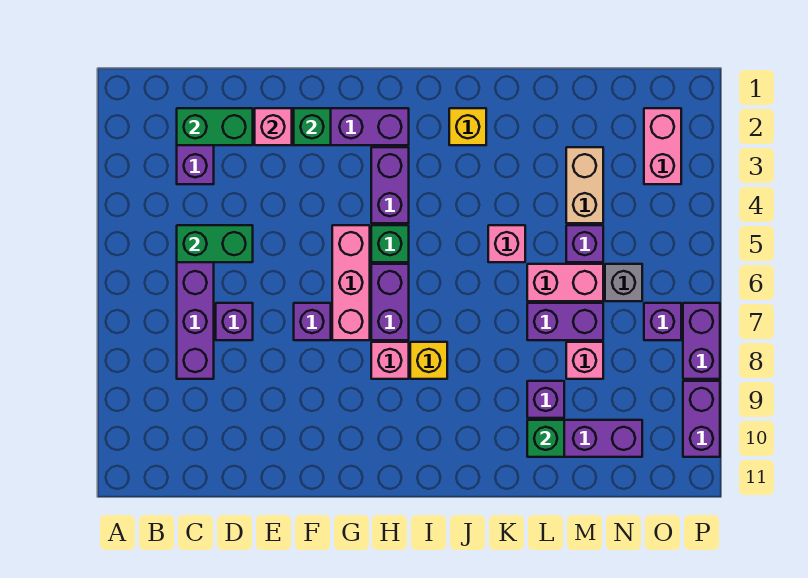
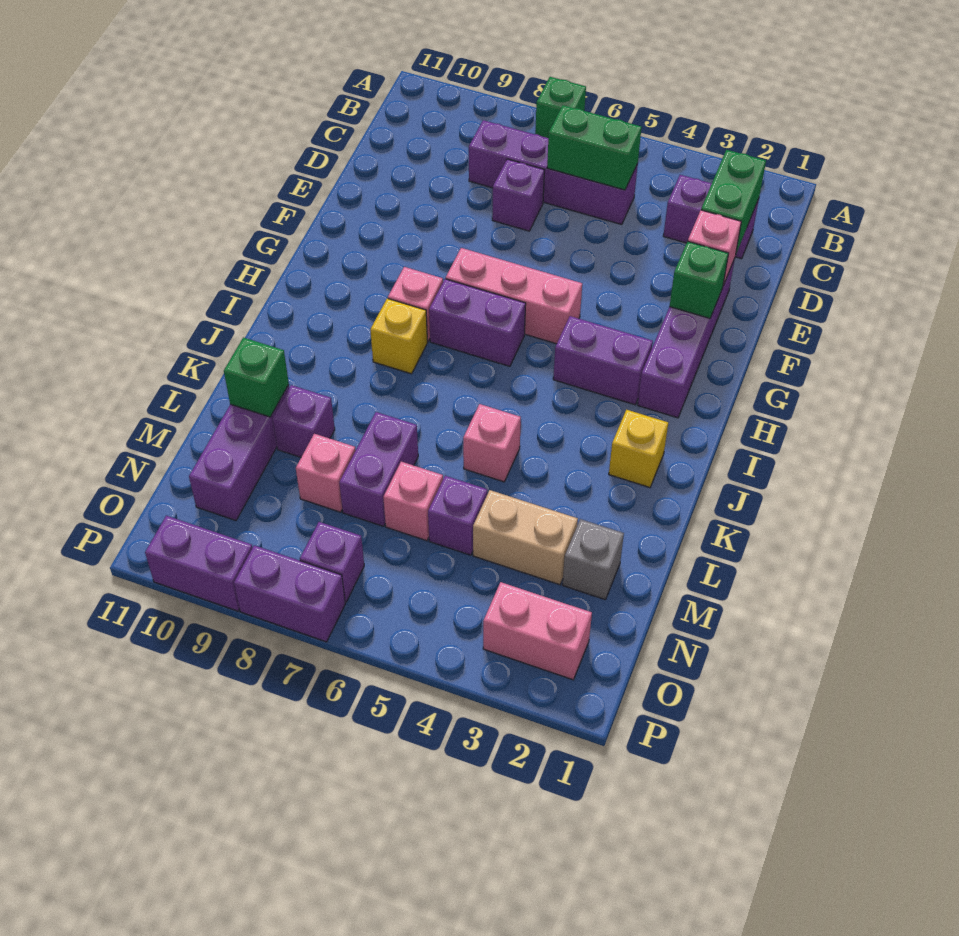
green brick C5:D5 level 2 -> green brick C5:C6 level 2
purple brick F7 level 1 -> none
green brick H5 level 1 -> green brick A7 level 1
pink brick L6:M6 level 1 -> pink brick M6 level 1
grey brick N6 level 1 -> grey brick M2 level 1

